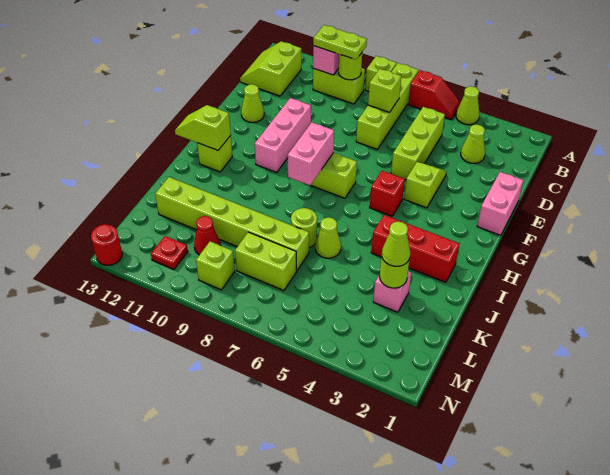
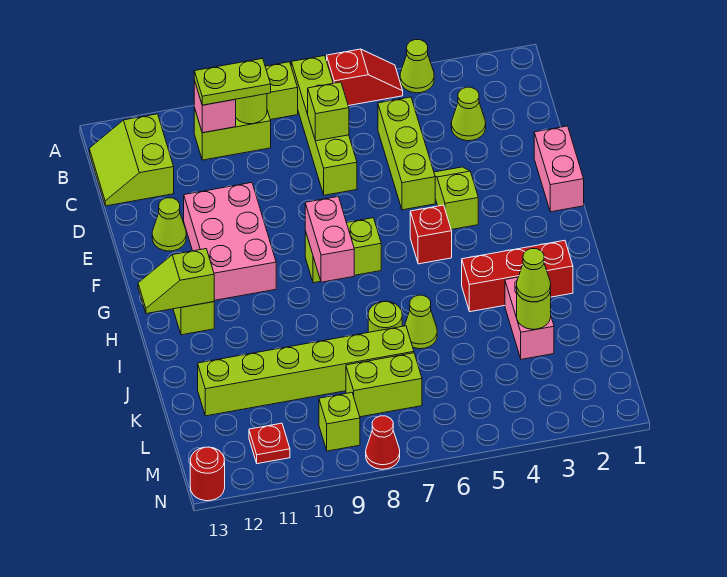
pink brick E10:G10 level 1 -> pink brick E10:G11 level 1
pink brick K3 level 1 -> pink brick J3:K3 level 1
red cone L10 level 1 -> red cone N8 level 1

